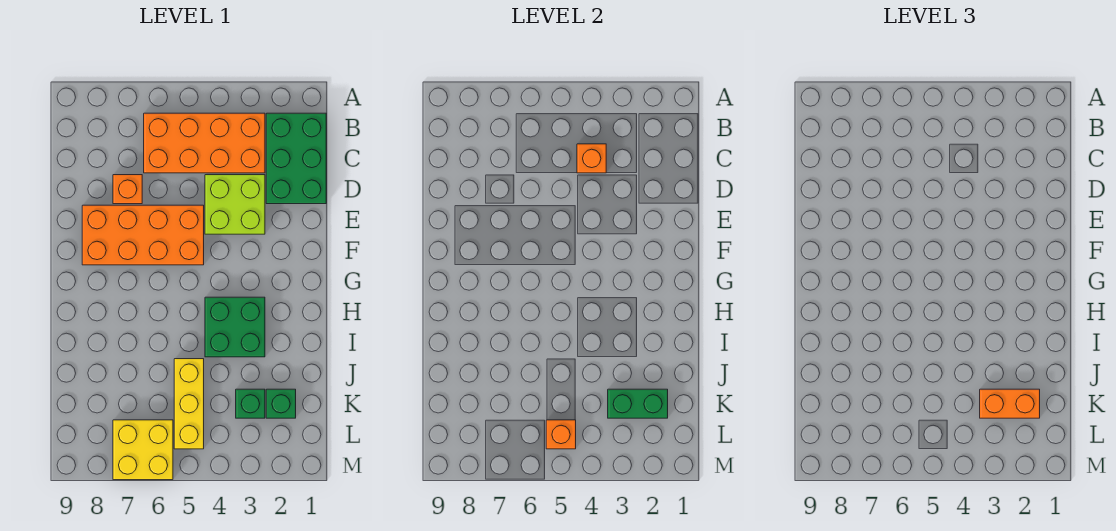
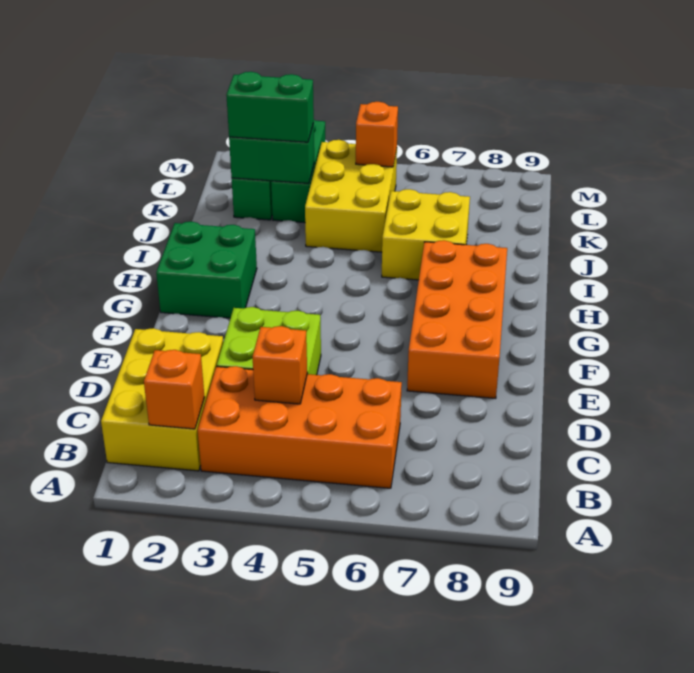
green brick B1:D2 level 1 -> yellow brick B1:D2 level 1
orange brick D7 level 1 -> orange brick B2 level 2
orange brick E5:F8 level 1 -> orange brick E7:H8 level 1
green brick H3:I4 level 1 -> green brick G1:H2 level 1
yellow brick J5:L5 level 1 -> yellow brick J4:L5 level 1
orange brick K2:K3 level 3 -> green brick K2:K3 level 3
green brick K3 level 1 -> green brick K3:M3 level 1
yellow brick L6:M7 level 1 -> yellow brick I6:J7 level 1

